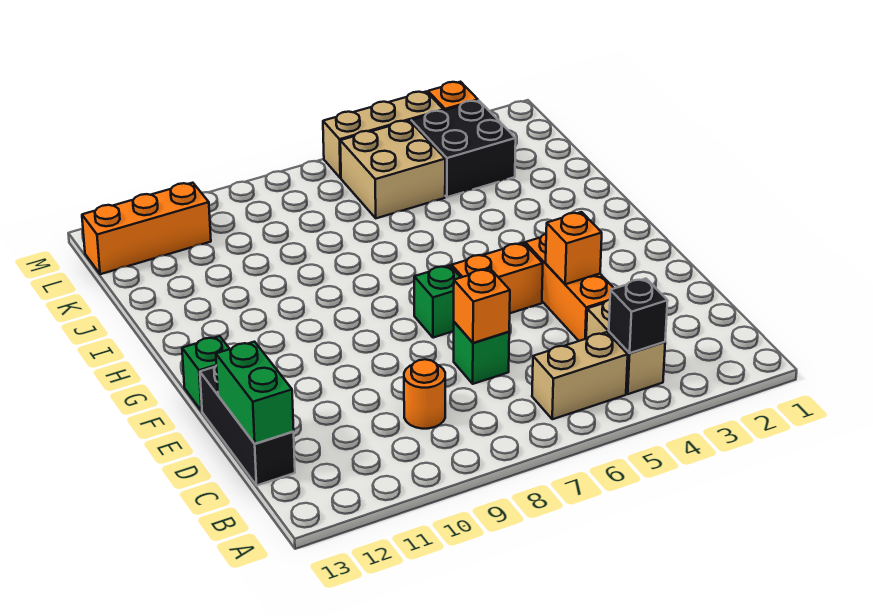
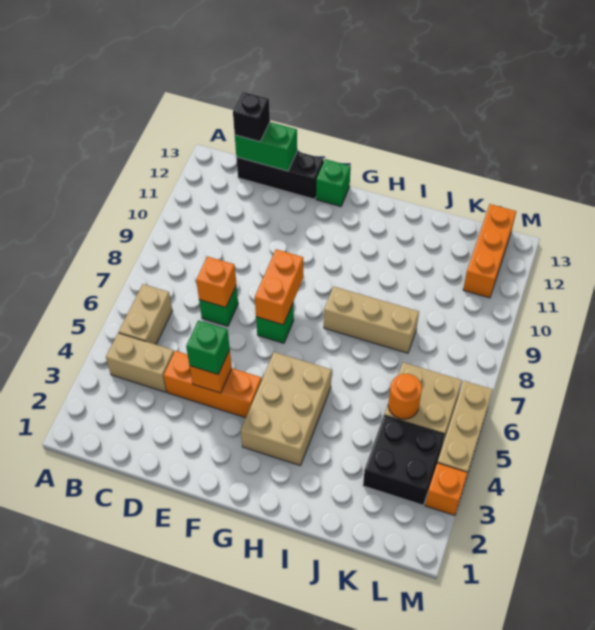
black brick B4 level 2 -> black brick C13 level 3
orange round brick C9 level 1 -> orange round brick K5 level 2
none -> green brick E4 level 3
orange brick F5:F6 level 1 -> orange brick F7:F8 level 2
none -> tan brick G3:H5 level 1
none -> tan brick H8:J8 level 1

